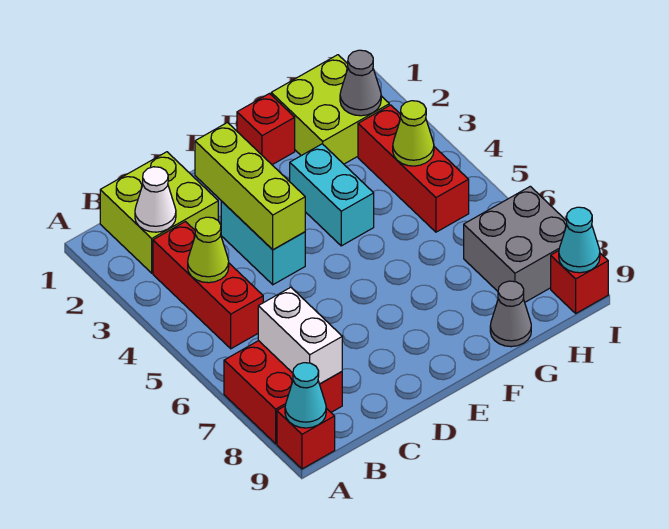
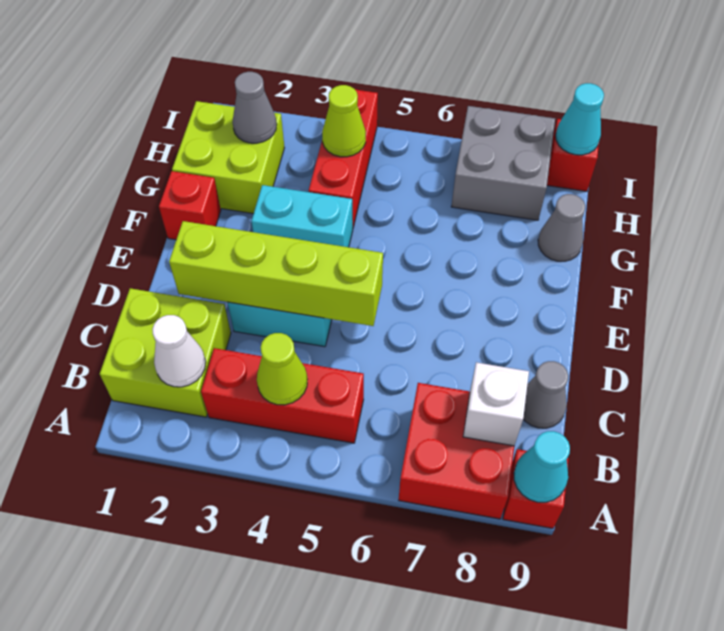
white brick B7:B8 level 2 -> white brick B8 level 2
none -> grey cone C9 level 1
lime brick D2:D4 level 2 -> lime brick D2:D5 level 2
red brick H3:H5 level 1 -> red brick G4:I4 level 1

